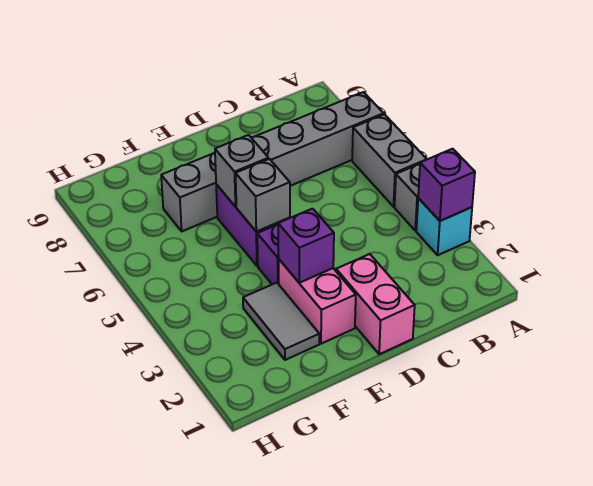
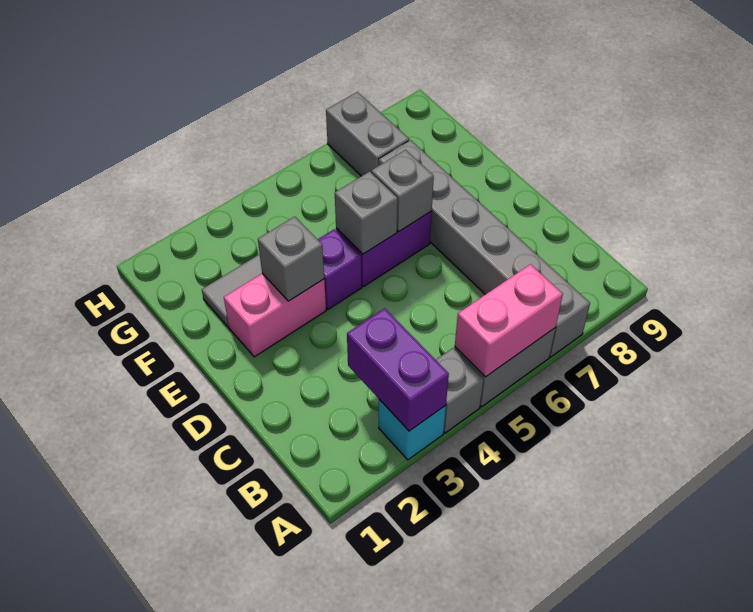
purple brick A3 level 2 -> purple brick A3:B3 level 2
pink brick D1:D2 level 1 -> pink brick A5:A6 level 2
purple brick E3 level 2 -> grey brick E3 level 2
none -> grey brick G7:H7 level 1

